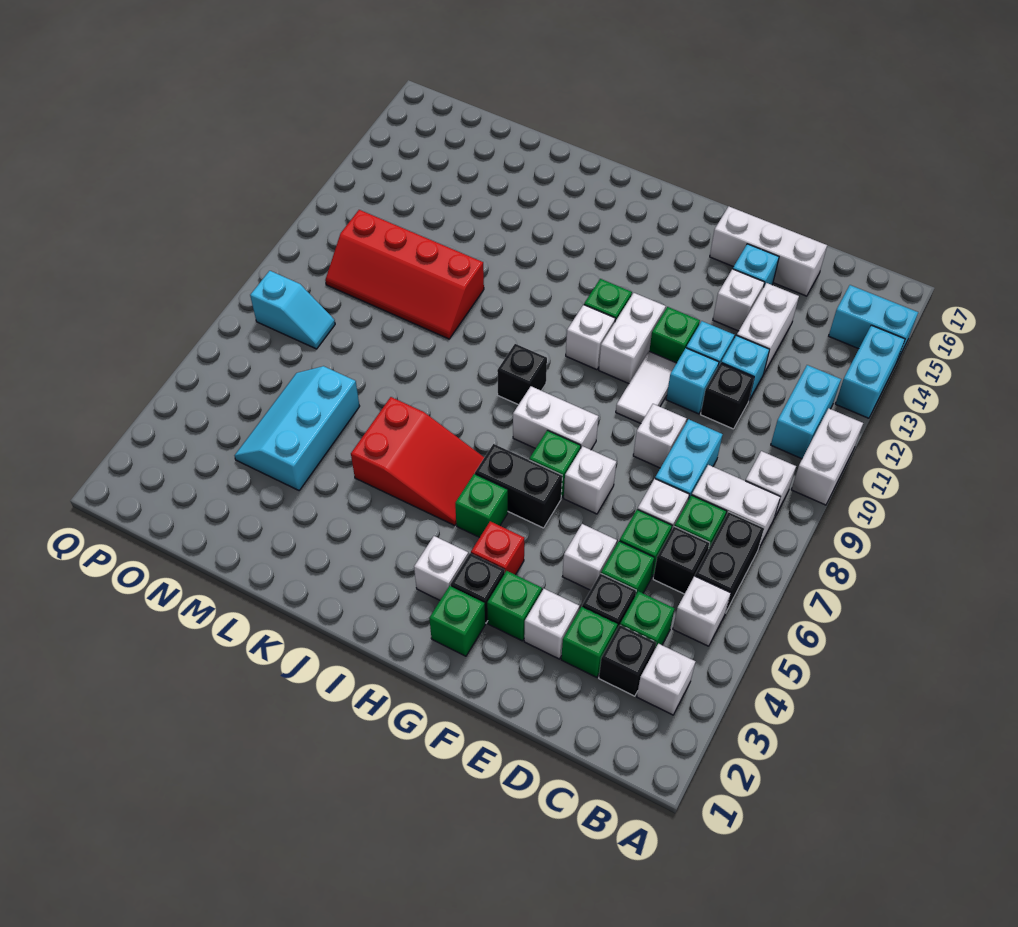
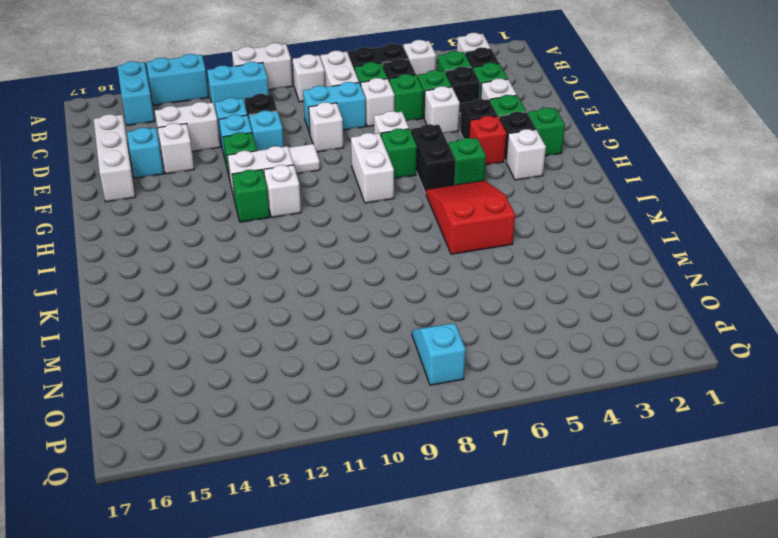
black brick I9 level 1 -> black brick F4 level 1
red slope L10:O11 level 1 top 11 -> none
cyan slope M4:N6 level 1 top M -> none

